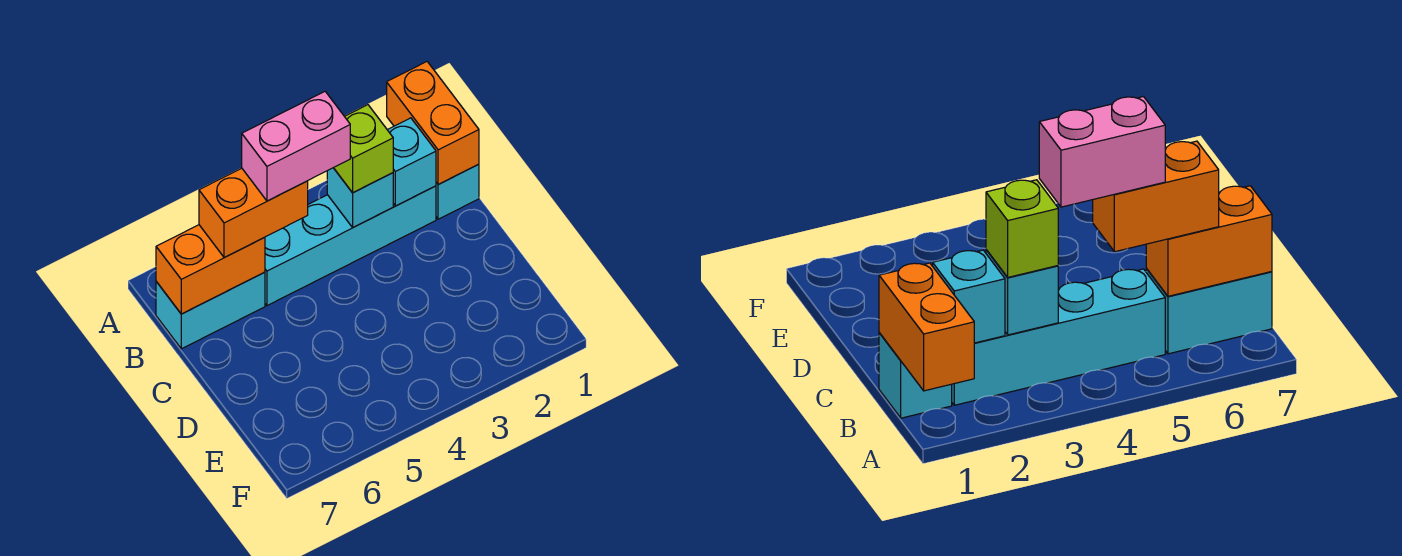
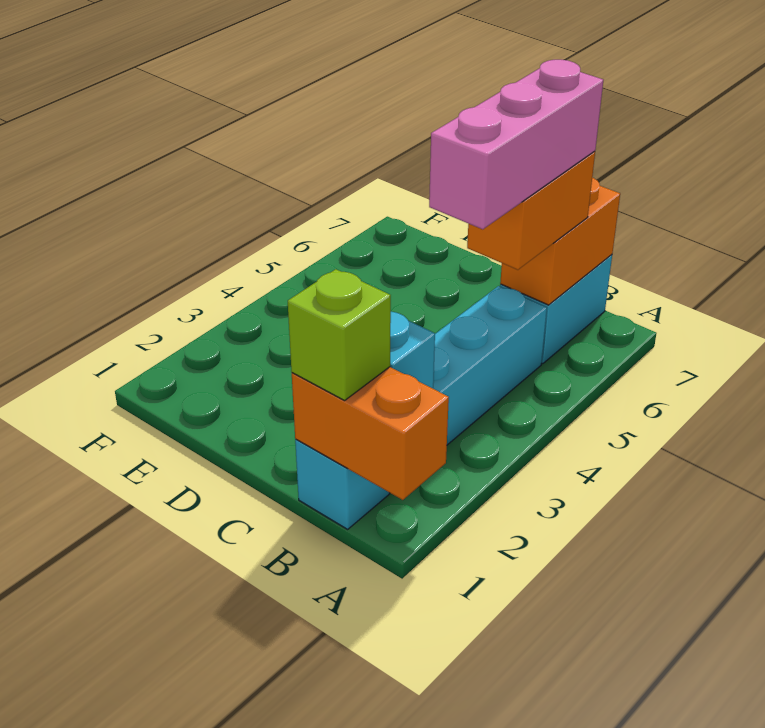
cyan brick B3 level 2 -> none
lime brick B3 level 3 -> lime brick B1 level 3
pink brick B4:B5 level 4 -> pink brick B4:B6 level 4

